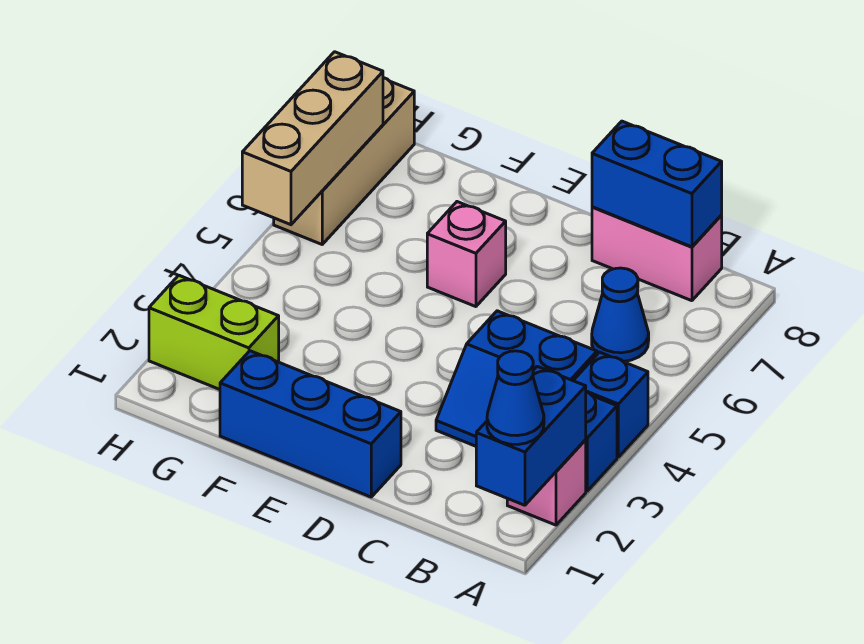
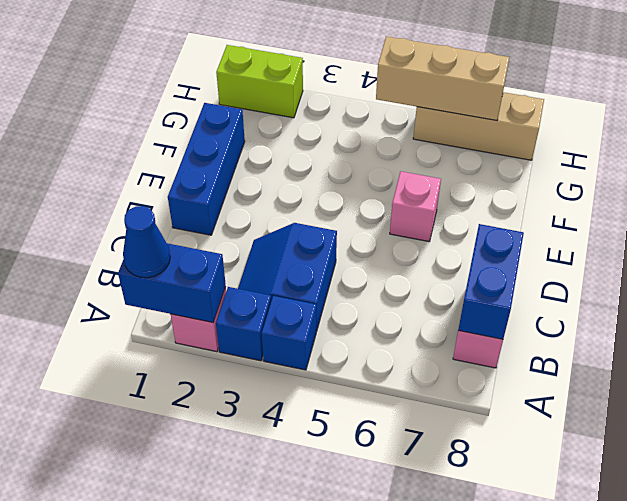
blue cone B6 level 1 -> none
lime brick G2:H2 level 1 -> lime brick H1:H2 level 1

